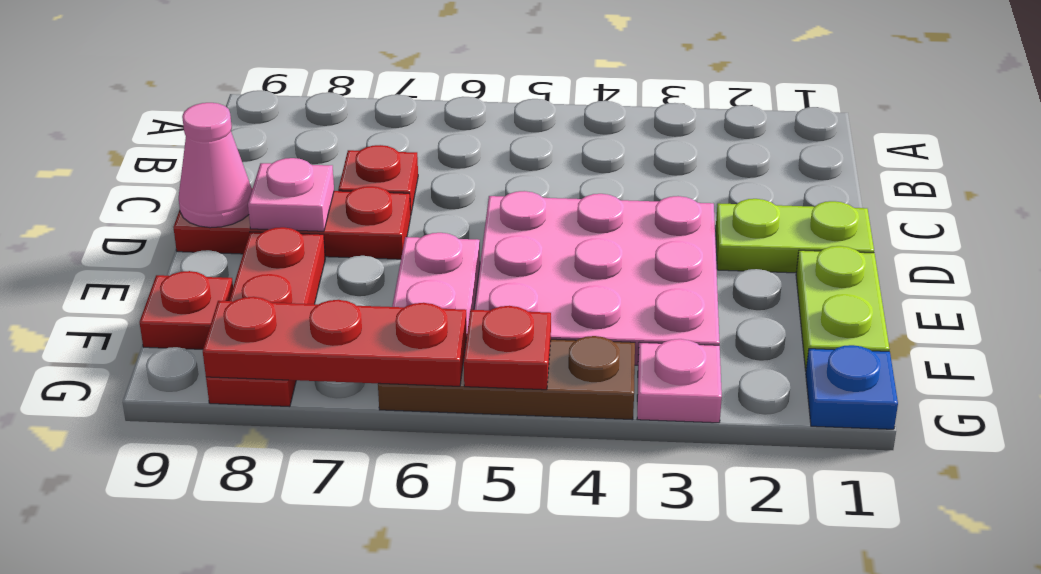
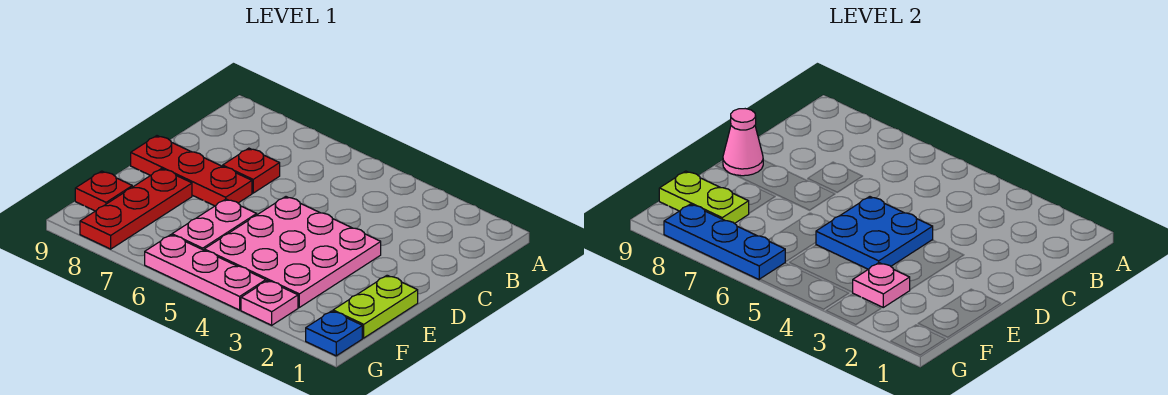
lime plate D1:D2 level 1 -> lime plate F8:F9 level 2
none -> blue plate D4:E5 level 2
pink plate D8 level 2 -> pink plate F3 level 2
brown plate G4:G6 level 1 -> pink plate G4:G6 level 1
red plate G5 level 2 -> none
red plate G6:G8 level 2 -> blue plate G6:G8 level 2

